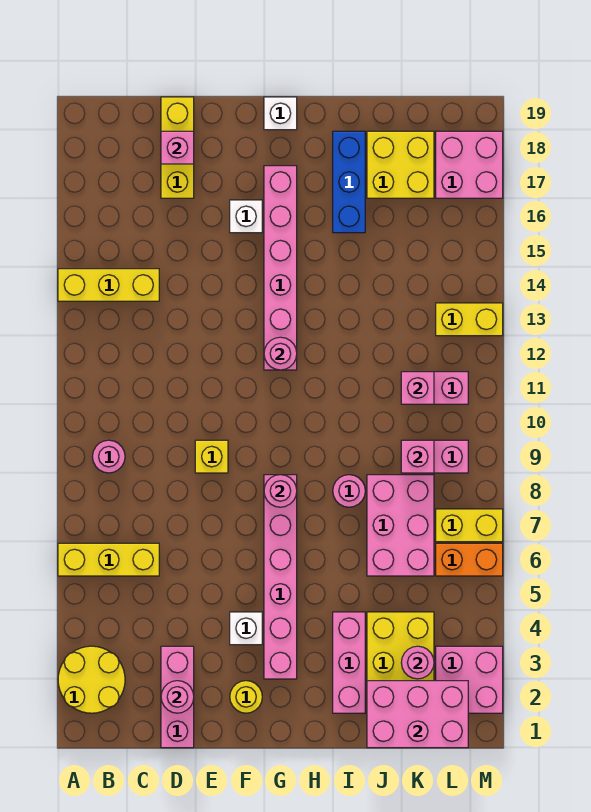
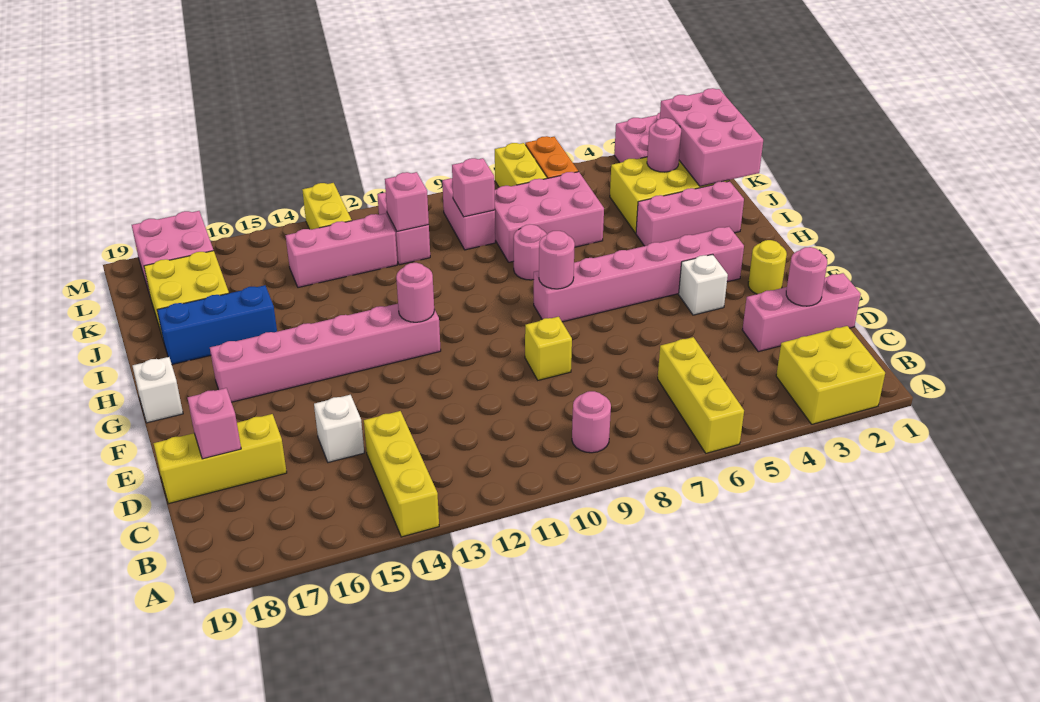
yellow round brick A2:B3 level 1 -> yellow brick A2:B3 level 1
white brick F16 level 1 -> white brick D15 level 1
none -> pink brick K12:K14 level 1

